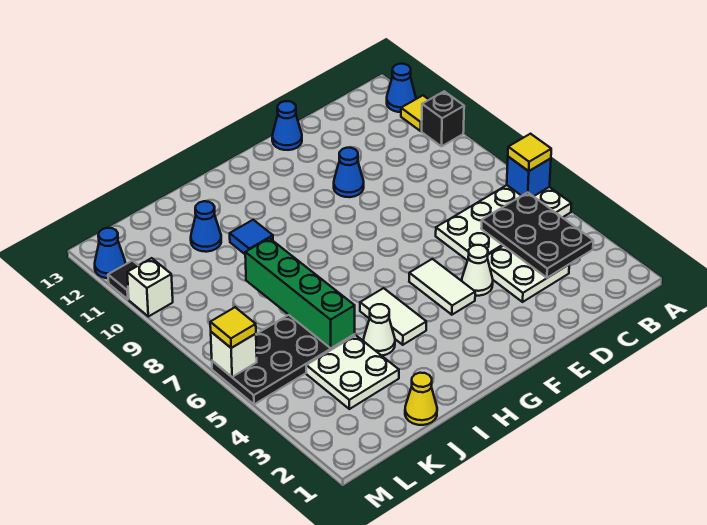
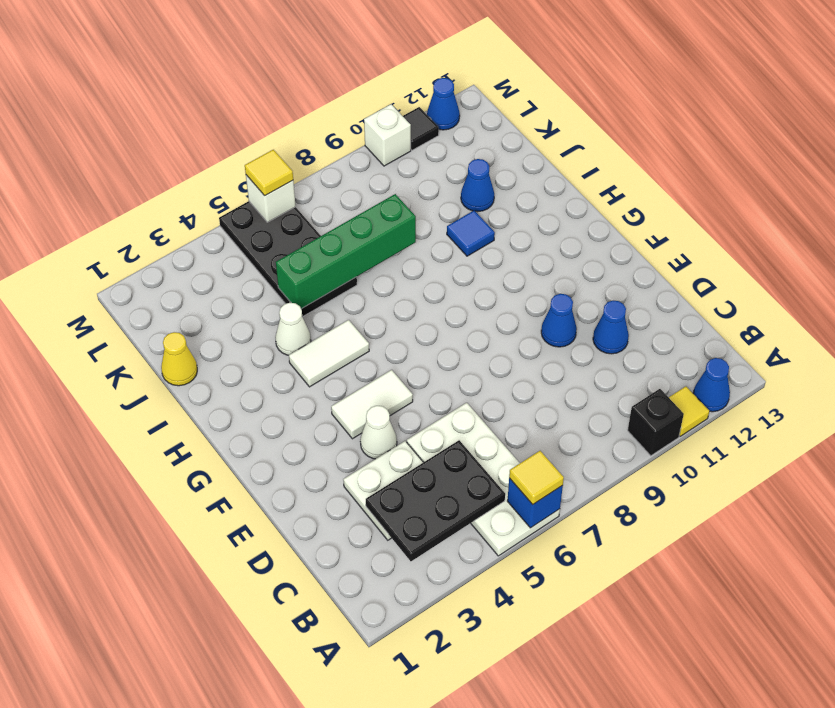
blue cone E13 level 1 -> blue cone D11 level 1
white plate J3:K4 level 1 -> none

